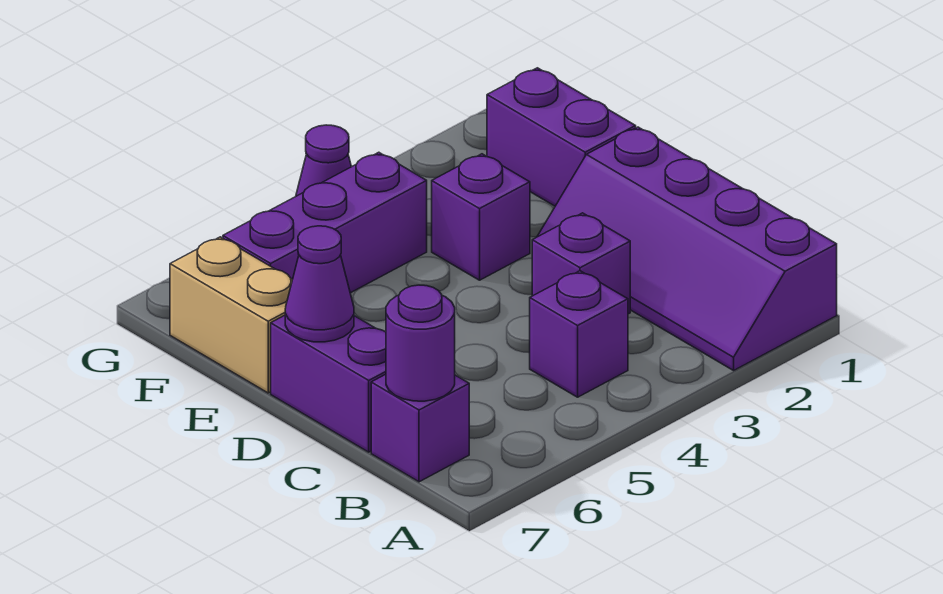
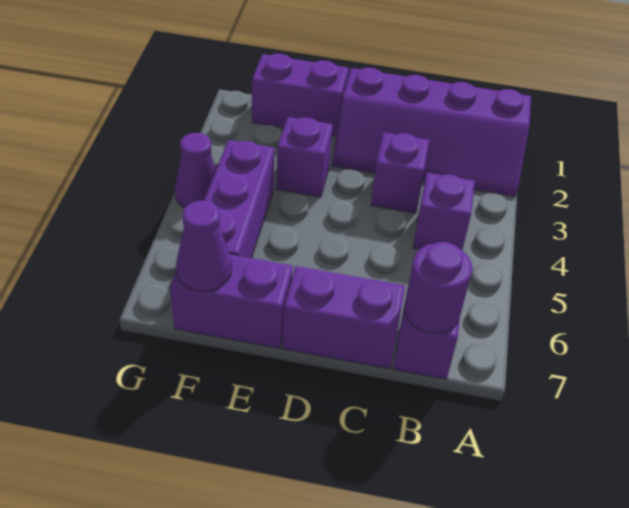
purple cone D7 level 2 -> purple cone F7 level 2
tan brick E7:F7 level 1 -> purple brick E7:F7 level 1

